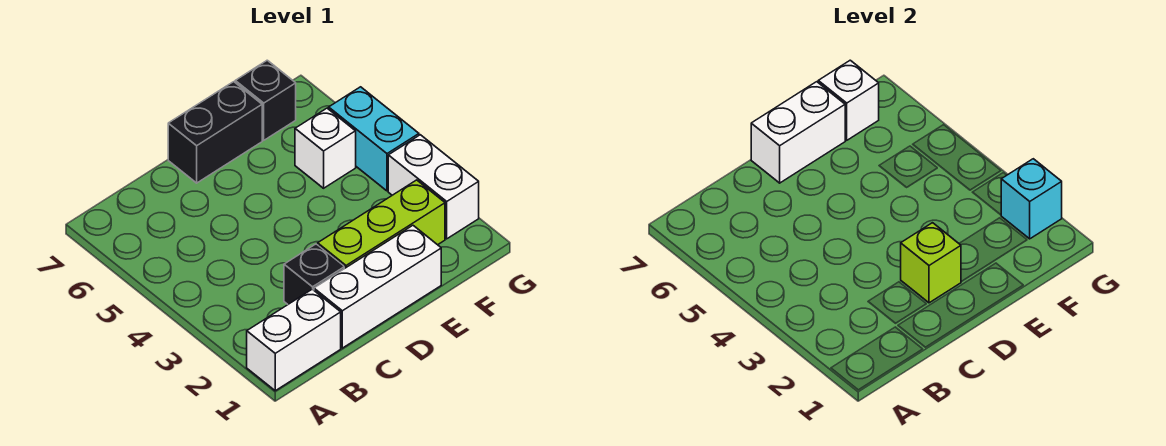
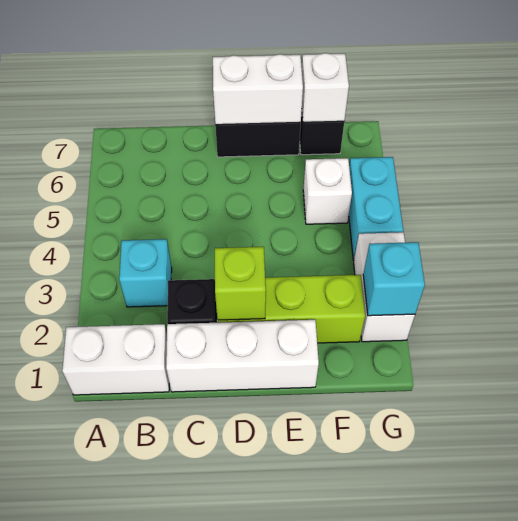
none -> cyan brick B3 level 1

